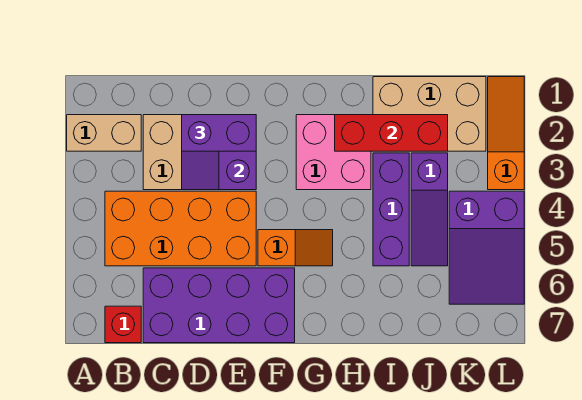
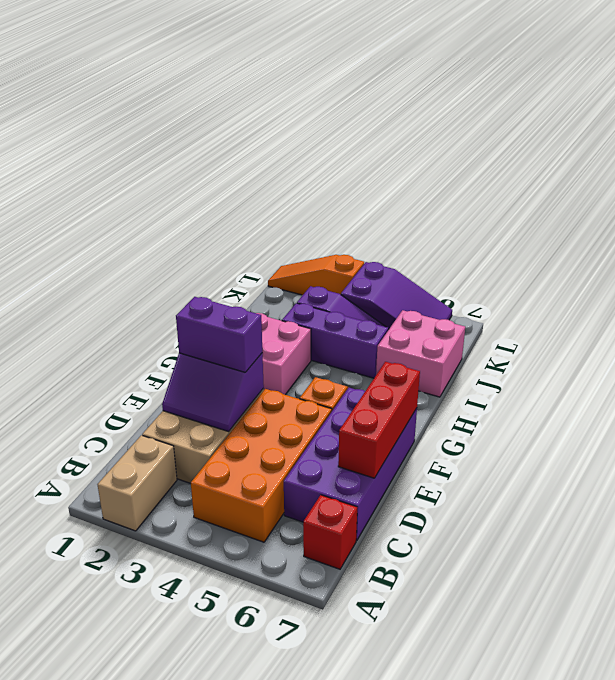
purple brick D2:E2 level 3 -> purple brick E2:E3 level 3
red brick H2:J2 level 2 -> red brick D7:F7 level 2
tan brick I1:K2 level 1 -> none
none -> pink brick I6:J7 level 1

